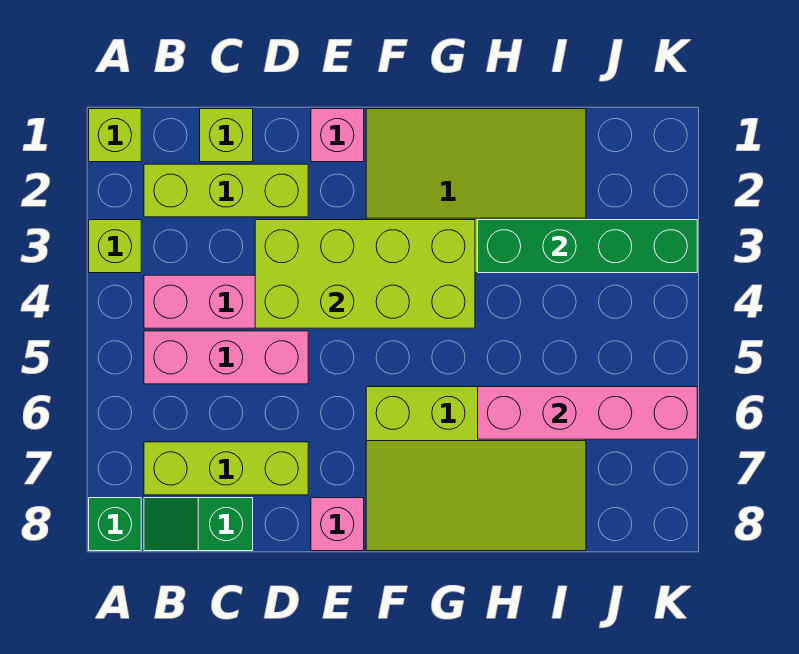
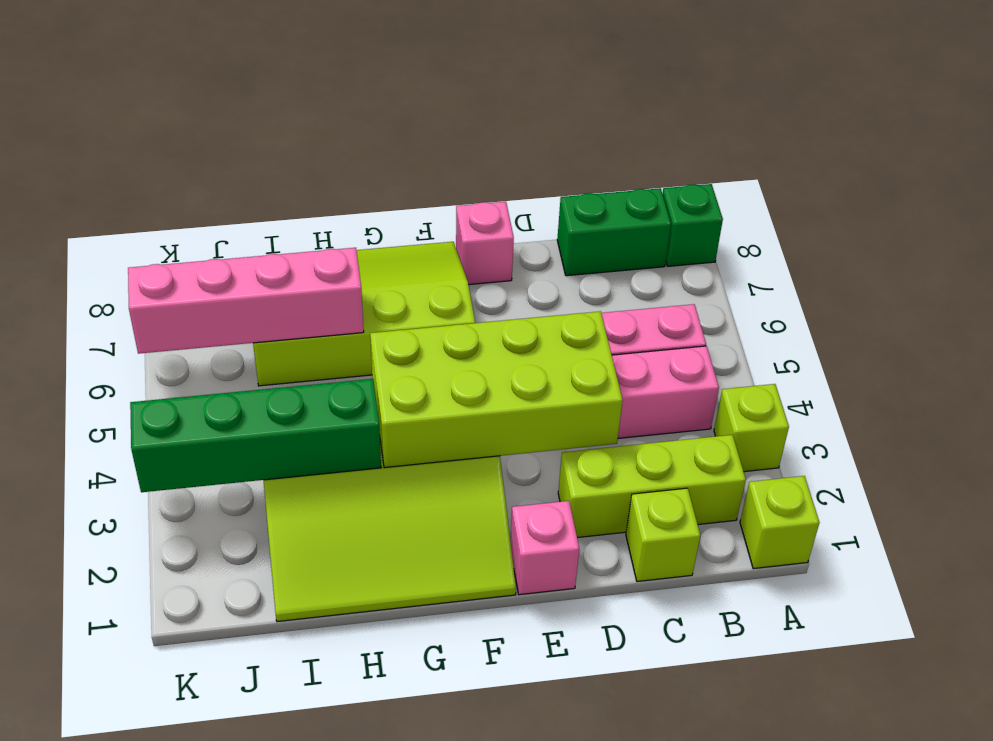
lime brick B7:D7 level 1 -> none
green slope B8:C8 level 1 top C -> green brick B8:C8 level 1

